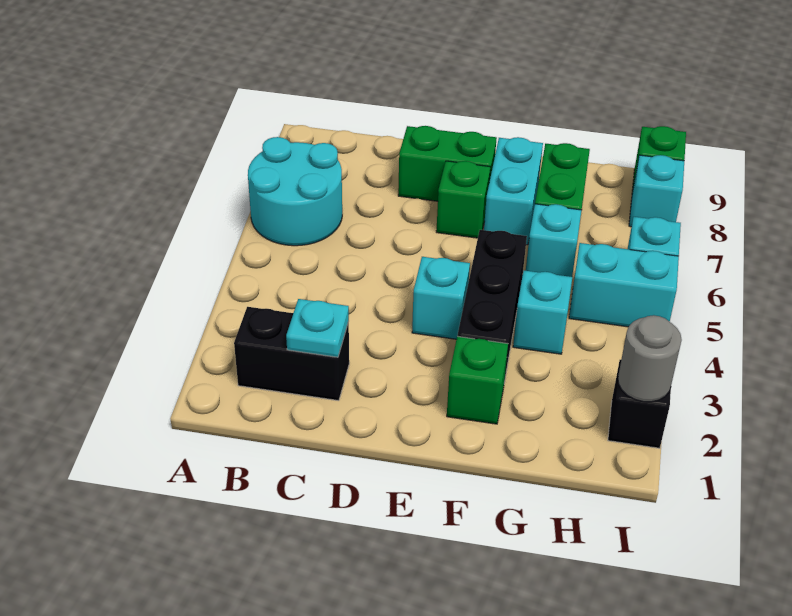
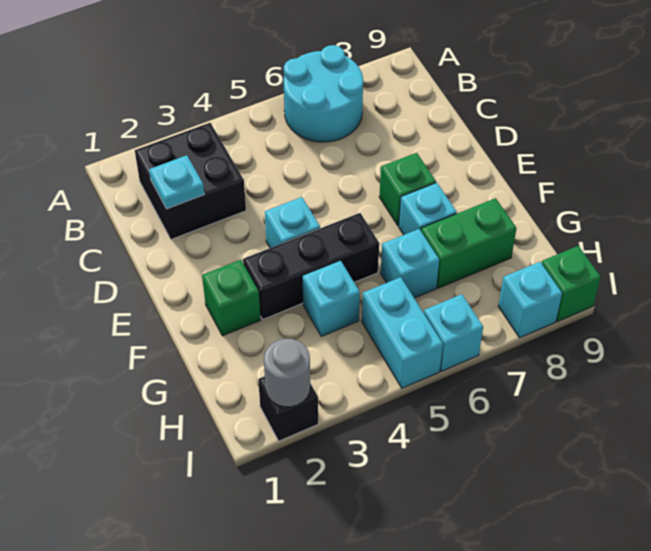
black brick B2:C2 level 1 -> black brick B2:C3 level 1
green brick D8:E8 level 1 -> none
cyan brick F7:F8 level 1 -> cyan brick F7 level 1

